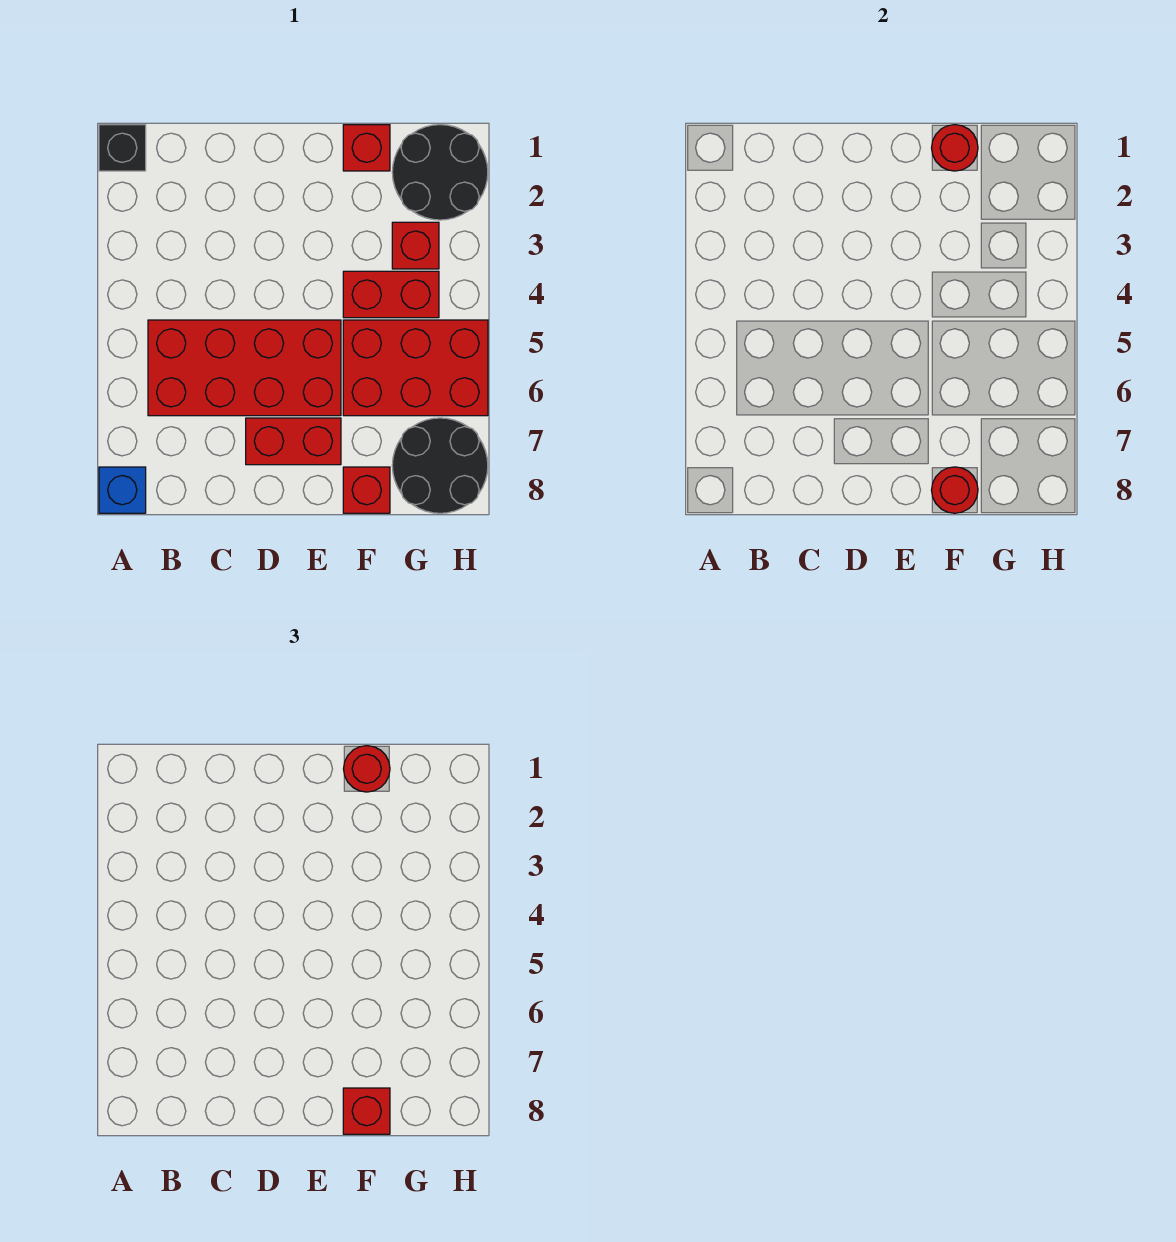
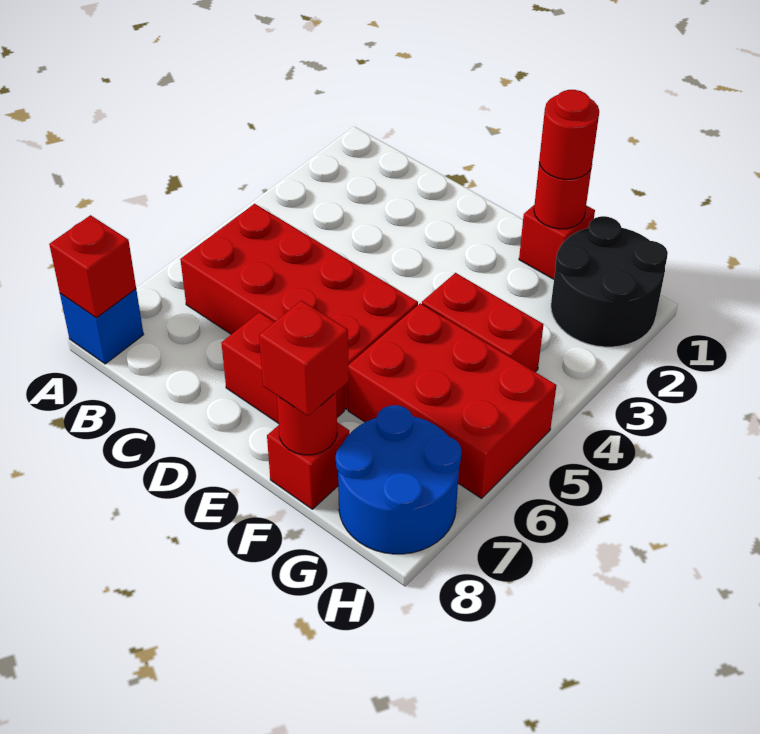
black brick A1 level 1 -> none
red brick G3 level 1 -> red brick A8 level 2
black round brick G7:H8 level 1 -> blue round brick G7:H8 level 1

